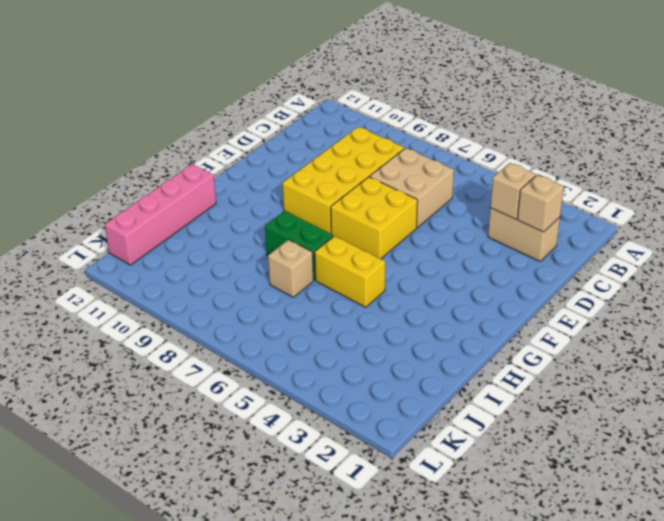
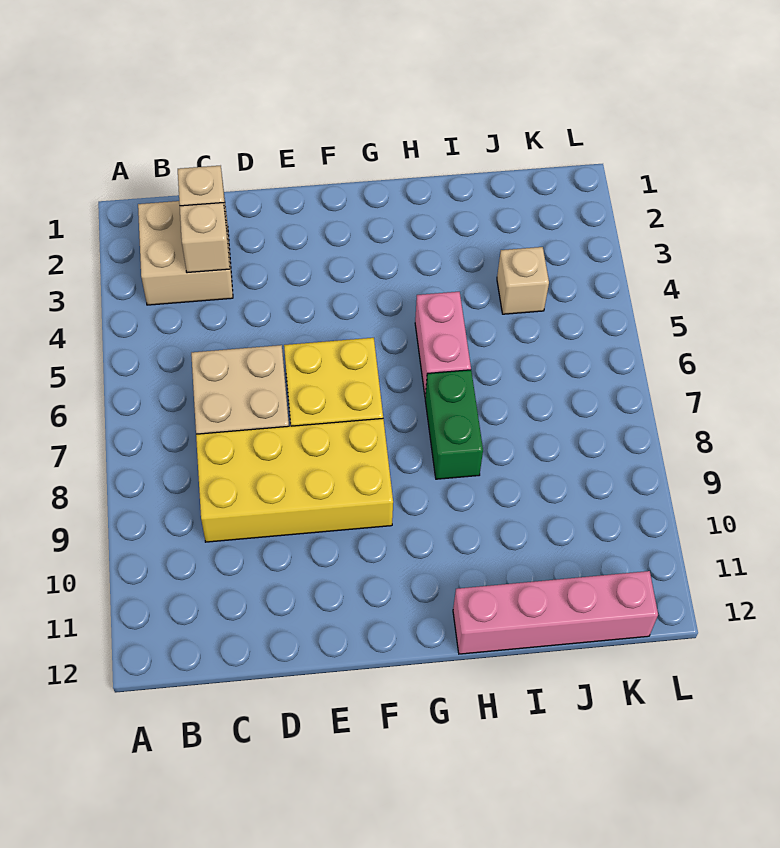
tan brick C2:C3 level 1 -> tan brick B2:C3 level 1
yellow brick H5:H6 level 1 -> pink brick H5:H6 level 1
tan brick I7 level 1 -> tan brick J4 level 1

